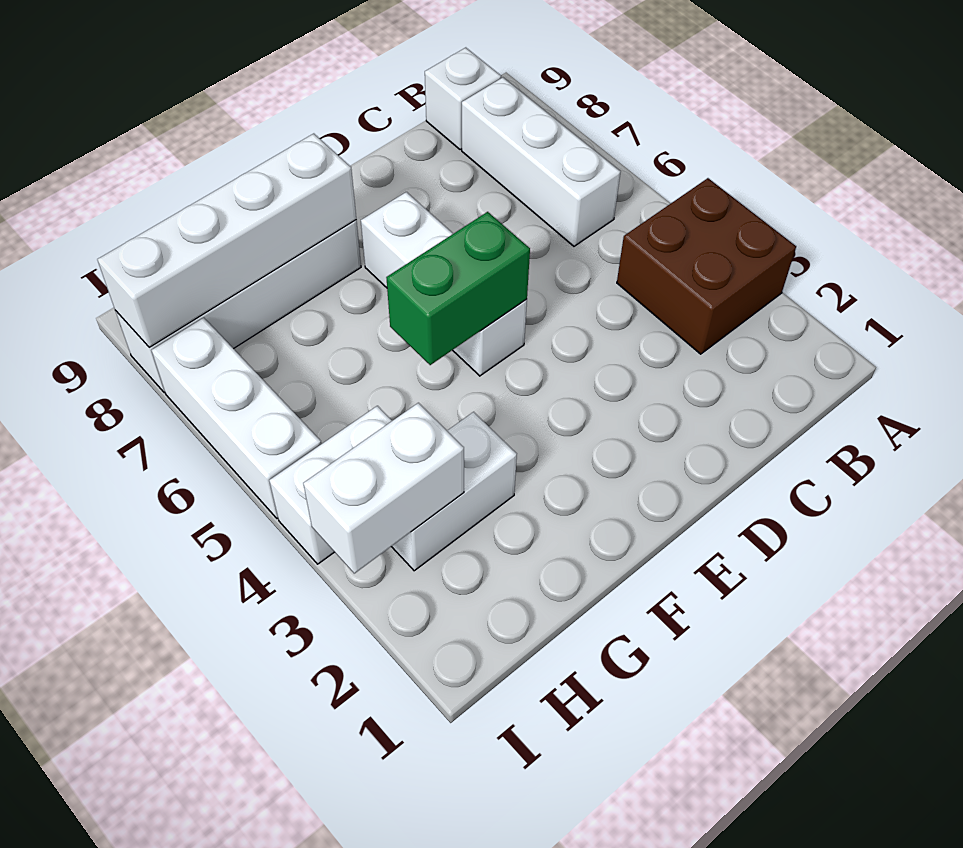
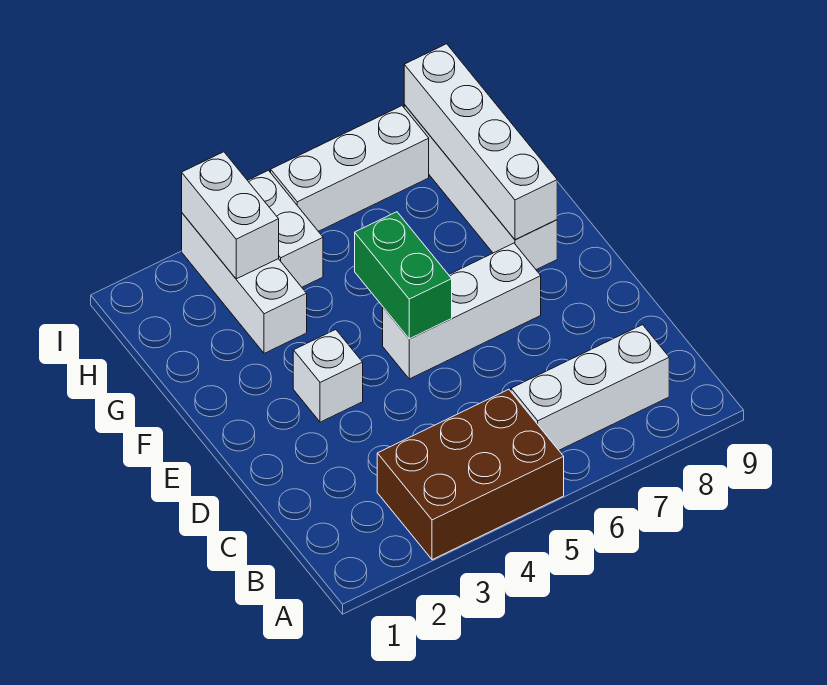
brown brick A3:B4 level 1 -> brown brick A3:B5 level 1
white brick B9 level 1 -> white brick E3 level 1
white brick G3:H3 level 1 -> white brick G3:I3 level 1

